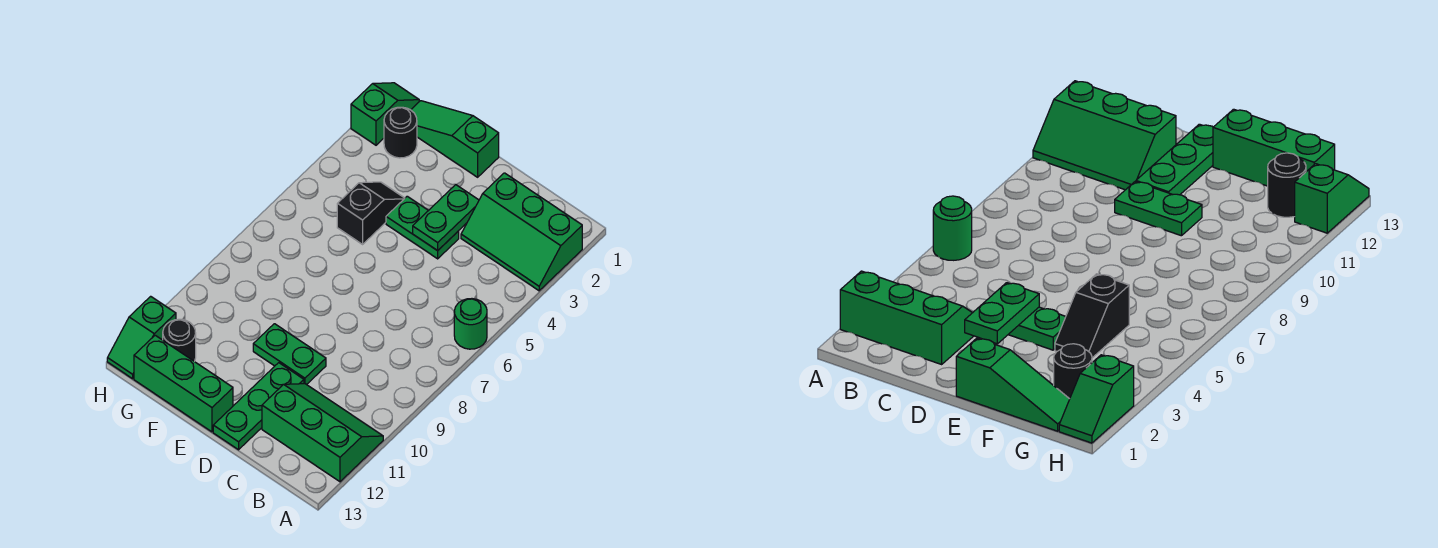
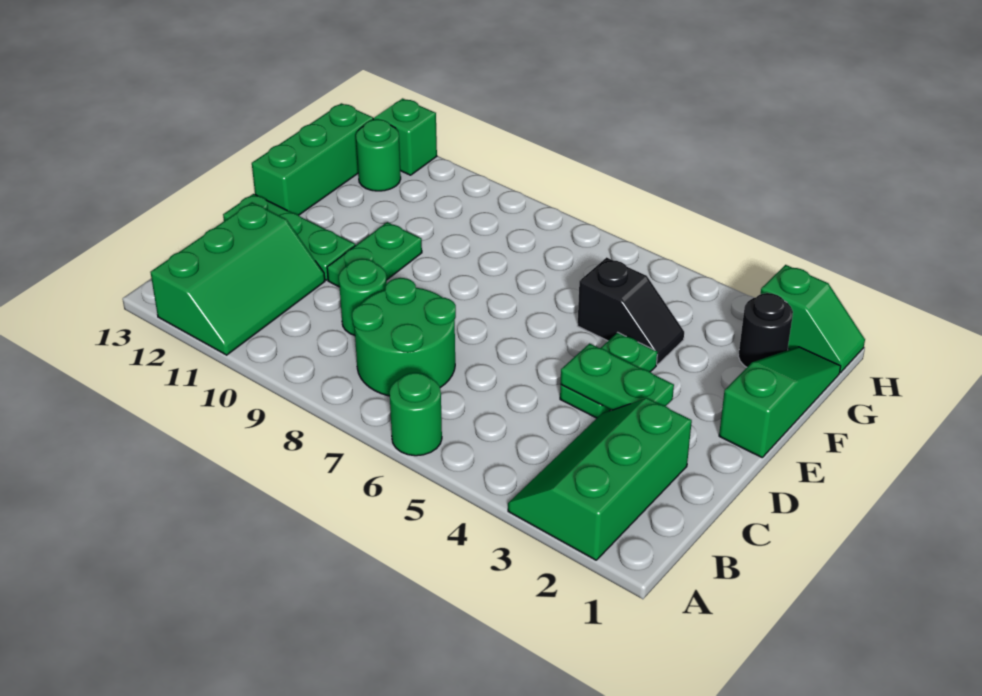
none -> green round brick B7:C8 level 1
none -> green round brick C9 level 1
black round brick G12 level 1 -> green round brick G12 level 1

